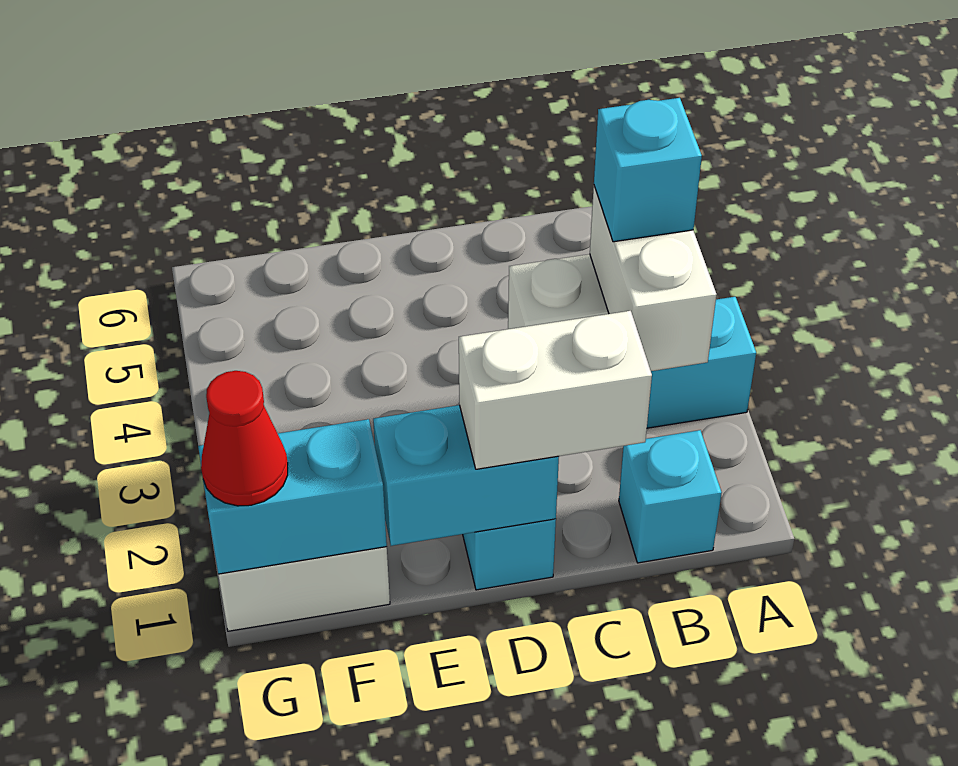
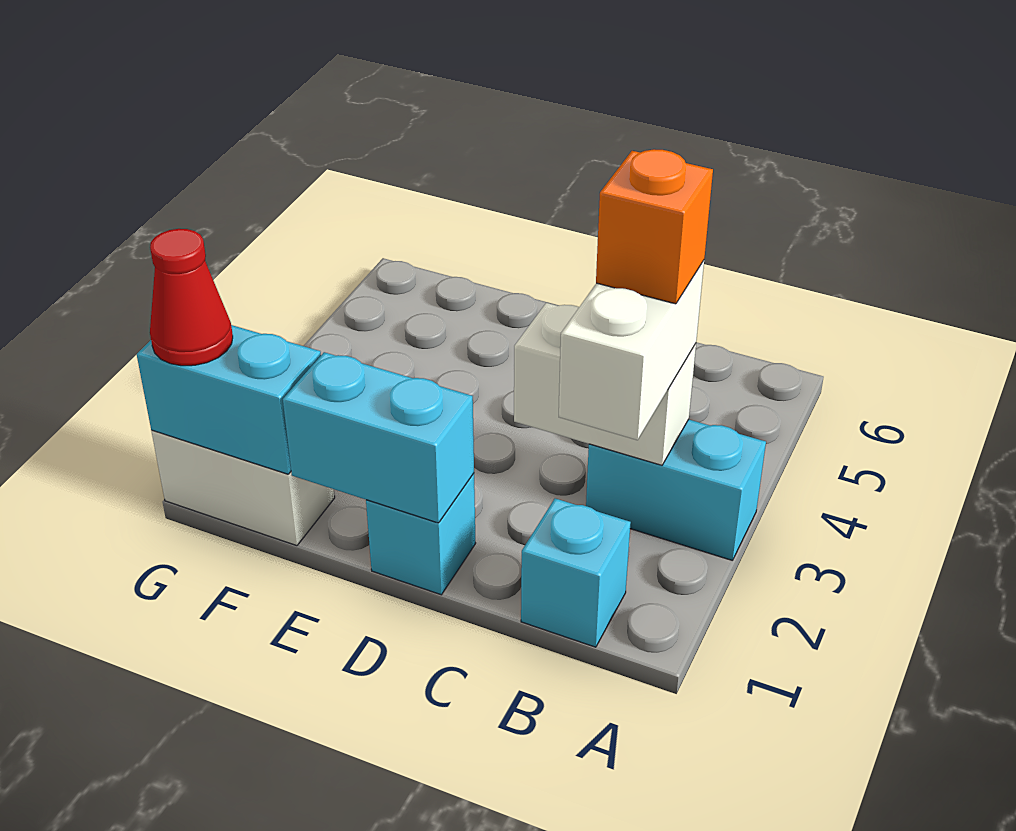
cyan brick B3 level 4 -> orange brick B3 level 4
white brick C1:D1 level 3 -> none

